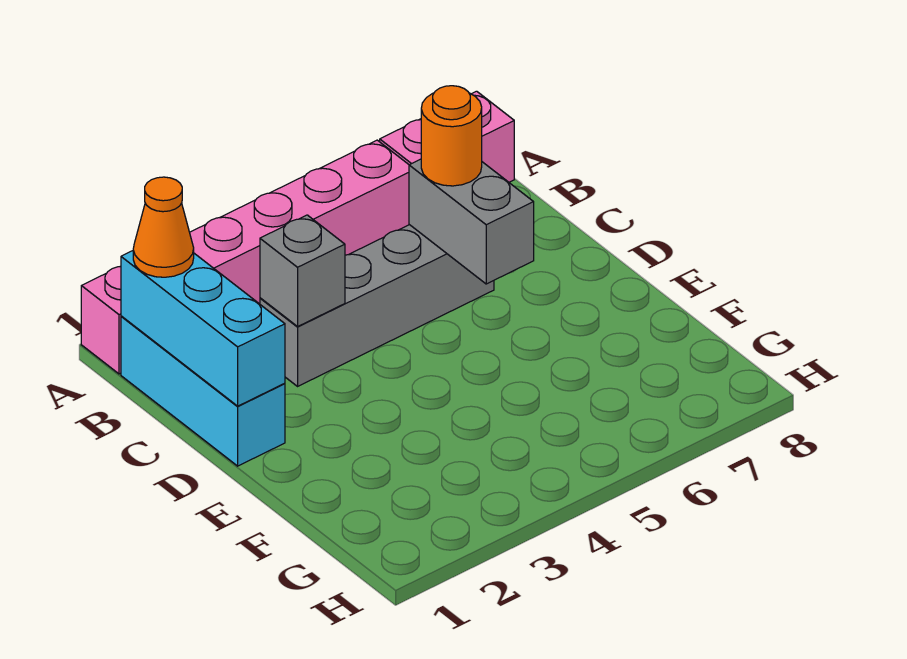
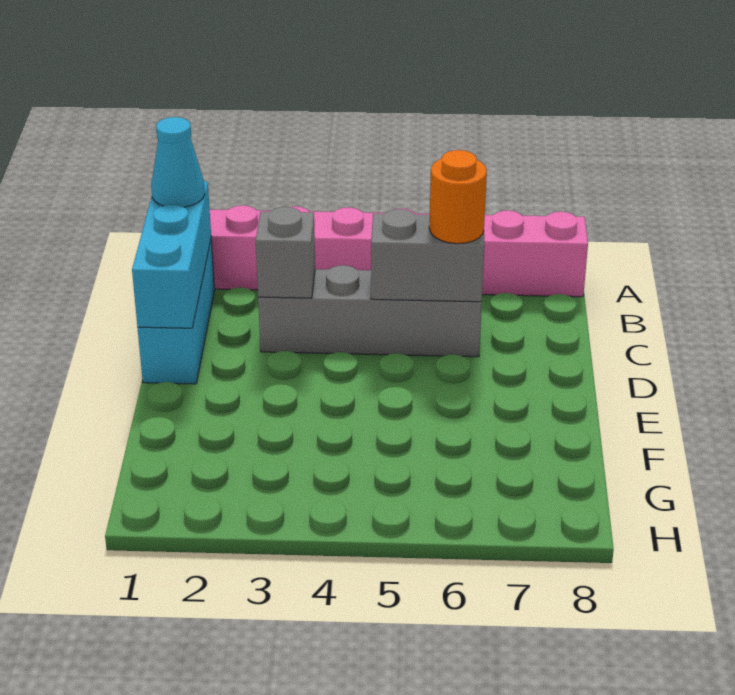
orange cone B1 level 3 -> cyan cone B1 level 3
grey brick C6:D6 level 2 -> grey brick C5:C6 level 2

